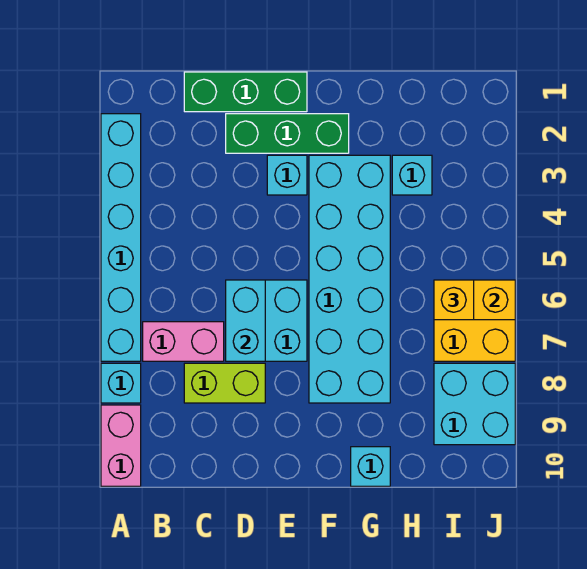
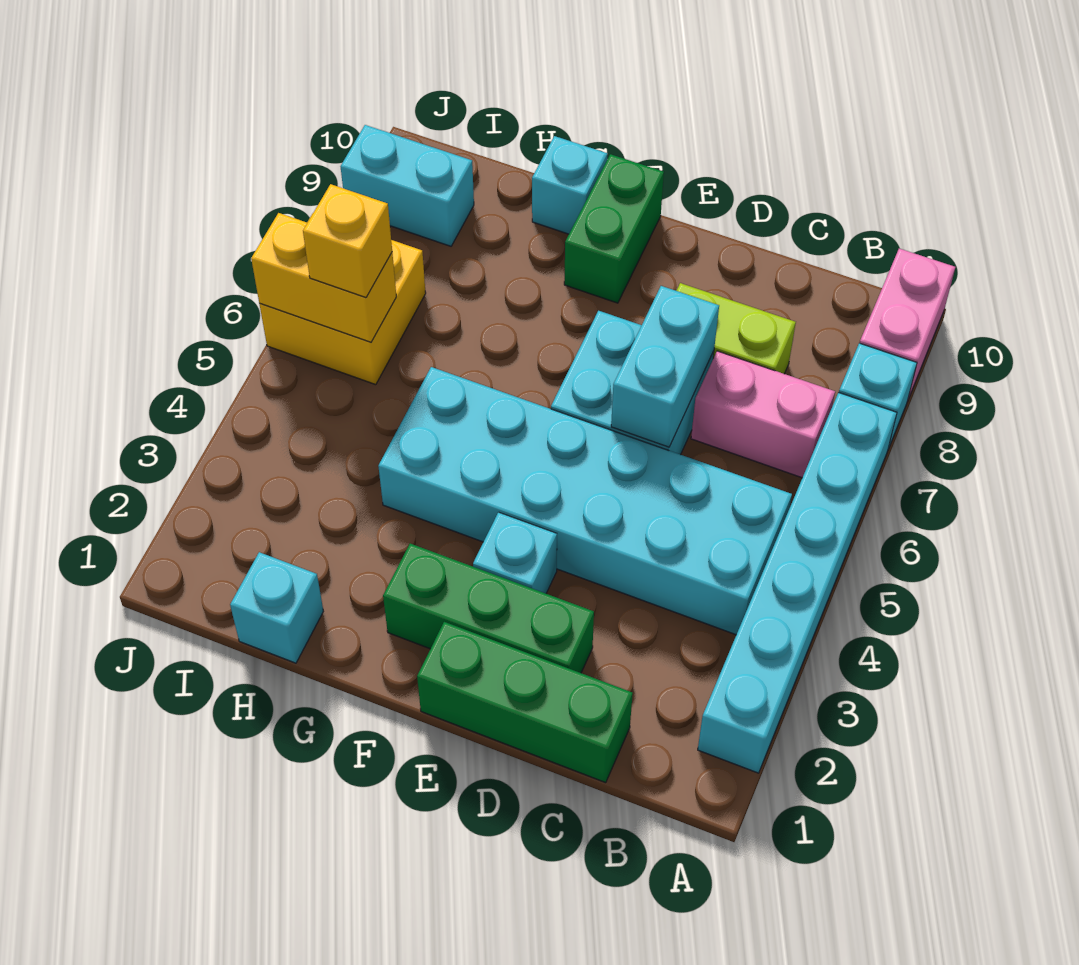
cyan brick F3:G8 level 1 -> cyan brick B4:G5 level 1
none -> green brick F9:F10 level 1
cyan brick H3 level 1 -> cyan brick H1 level 1
cyan brick I8:J9 level 1 -> cyan brick I9:J9 level 1

